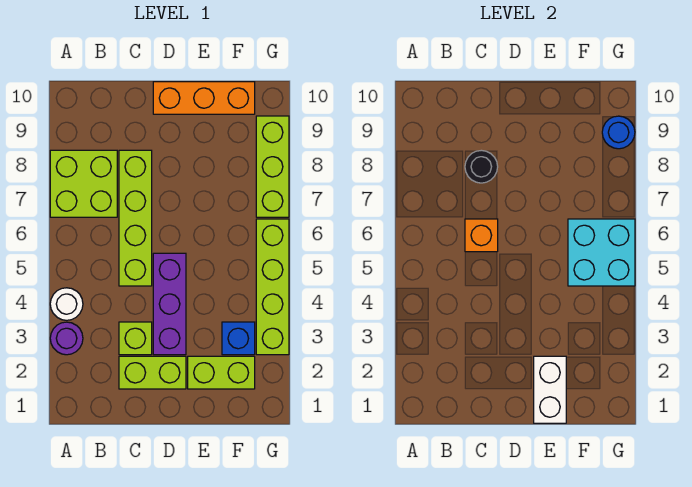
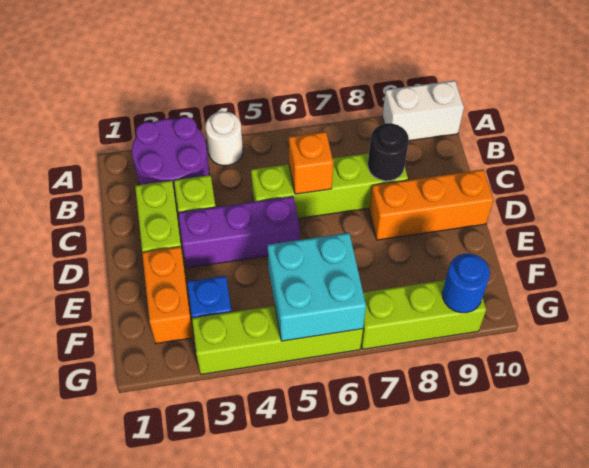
purple round brick A3 level 1 -> purple round brick A2:B3 level 1
lime brick A7:B8 level 1 -> none
orange brick D10:F10 level 1 -> orange brick D8:D10 level 1
white brick E1:E2 level 2 -> white brick A9:A10 level 1
lime brick E2:F2 level 1 -> orange brick E2:F2 level 1

